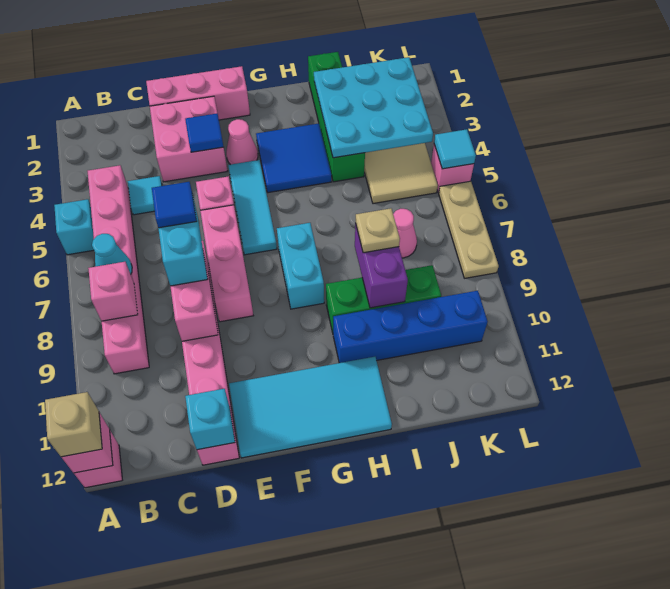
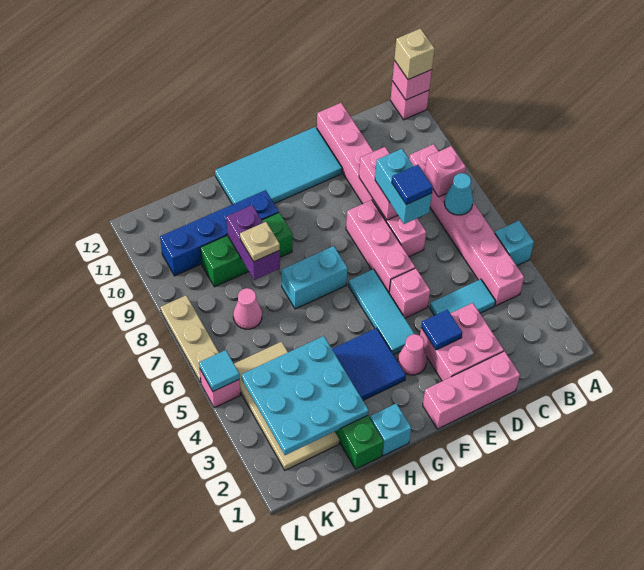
cyan tile C4 level 1 -> cyan tile C4:D4 level 1
cyan brick D12 level 2 -> cyan brick H1 level 1
cyan brick G7:G8 level 1 -> cyan brick G7:H7 level 1

